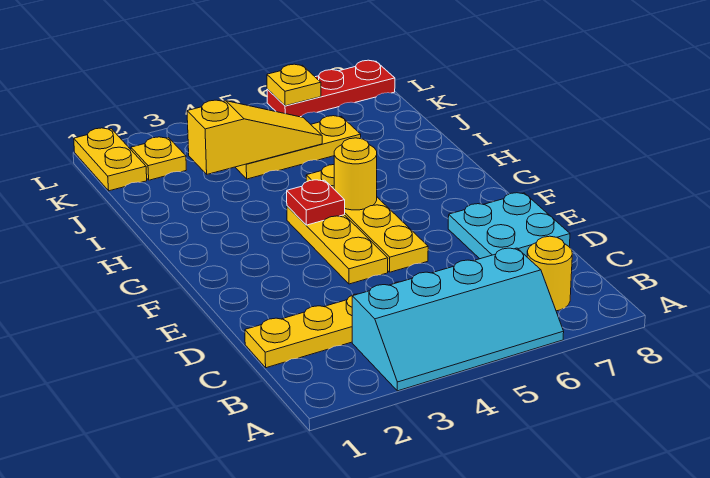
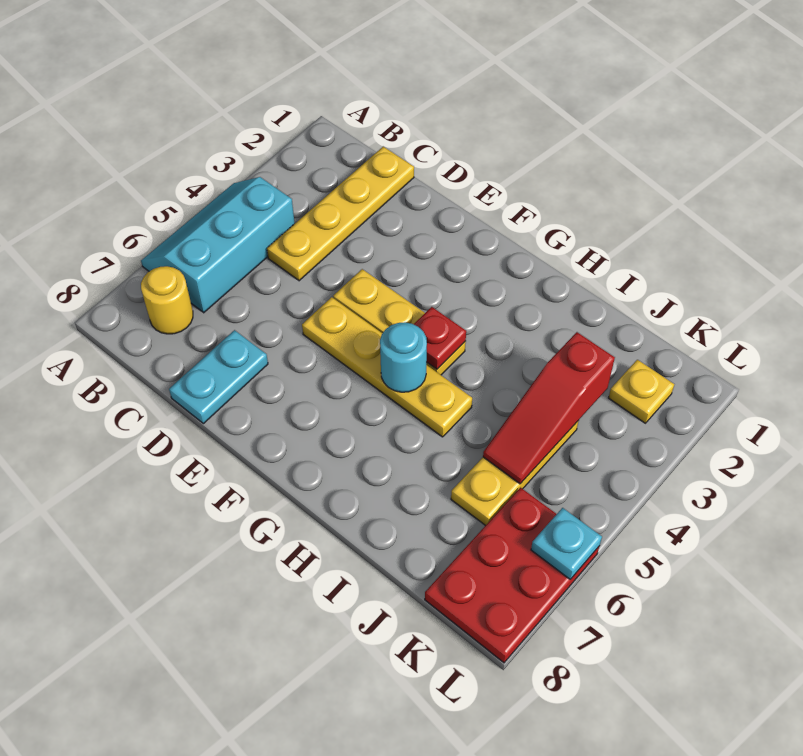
cyan slope A3:B6 level 1 top B -> cyan slope A4:B6 level 1 top B
cyan plate D7:E8 level 1 -> cyan plate D7:D8 level 1
yellow round brick G5 level 2 -> cyan round brick G5 level 2
yellow slope J3:J5 level 2 top 3 -> red slope J3:J5 level 2 top 3
yellow plate K1:L1 level 1 -> none
red plate L6:L8 level 1 -> red plate K6:L8 level 1
yellow plate L6 level 2 -> cyan plate L6 level 2

